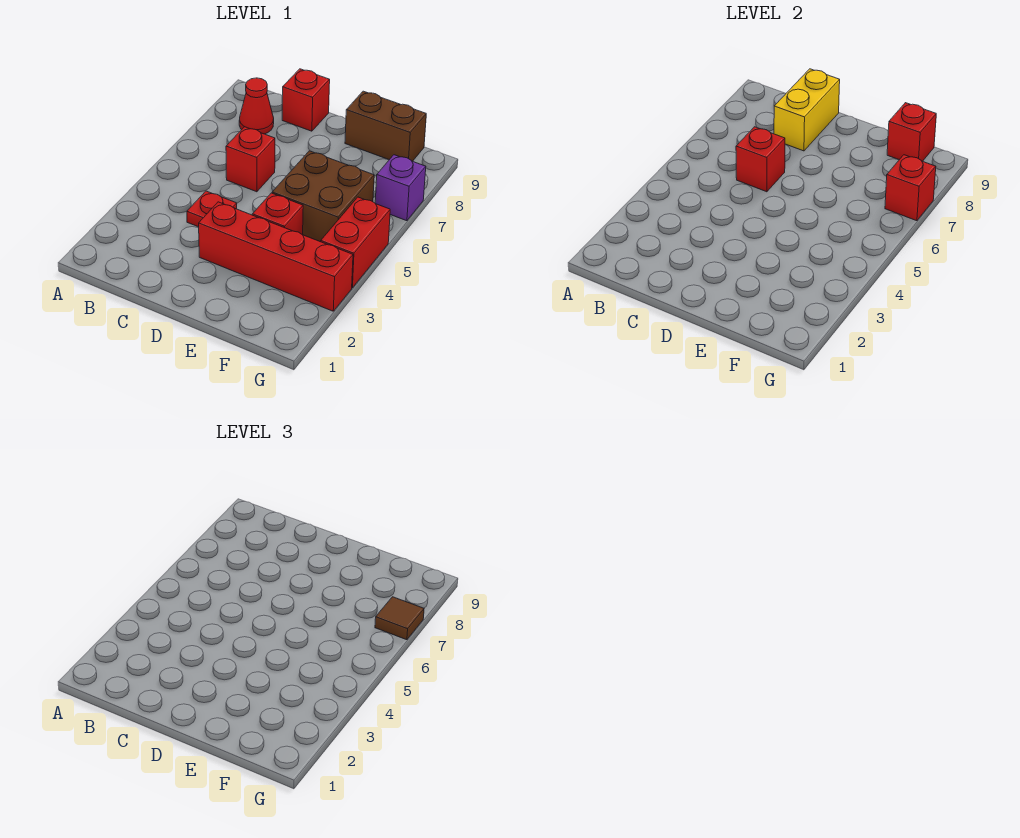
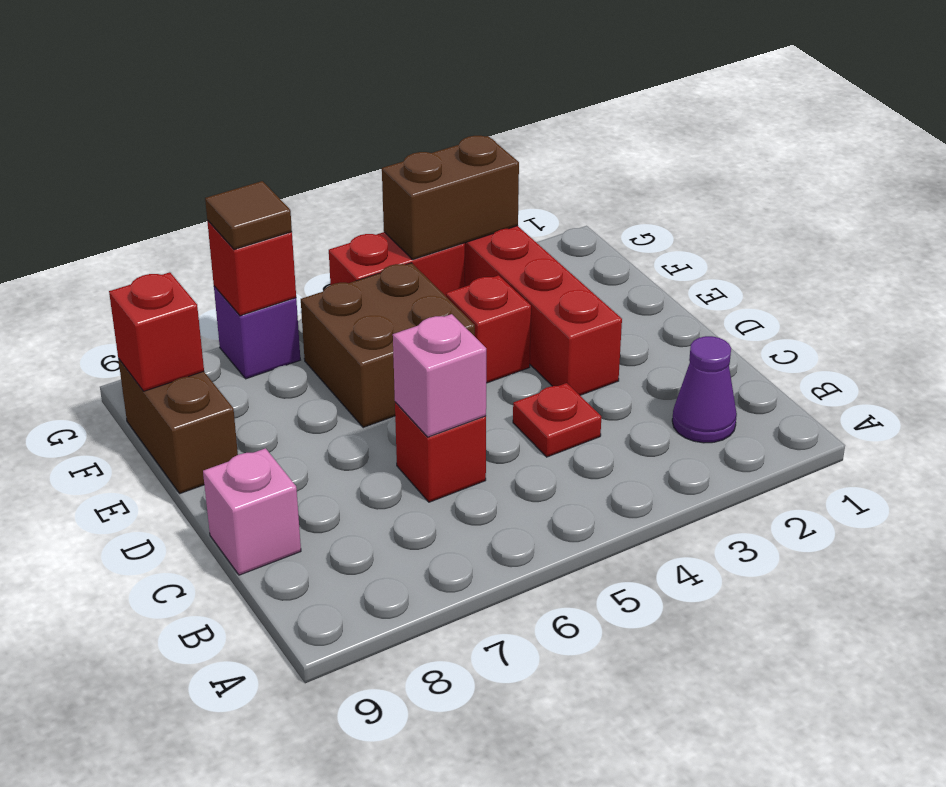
none -> purple cone B2 level 1
red cone B8 level 1 -> none
red brick C6 level 2 -> pink brick C6 level 2
yellow brick C8:C9 level 2 -> none
red brick C9 level 1 -> pink brick C9 level 1
none -> brown brick G3:G4 level 2

